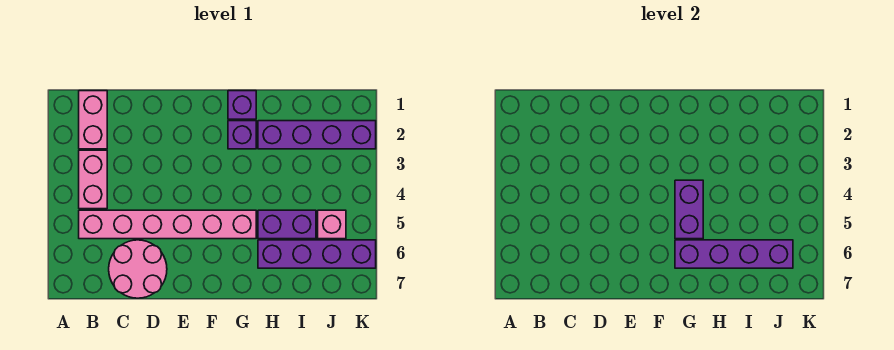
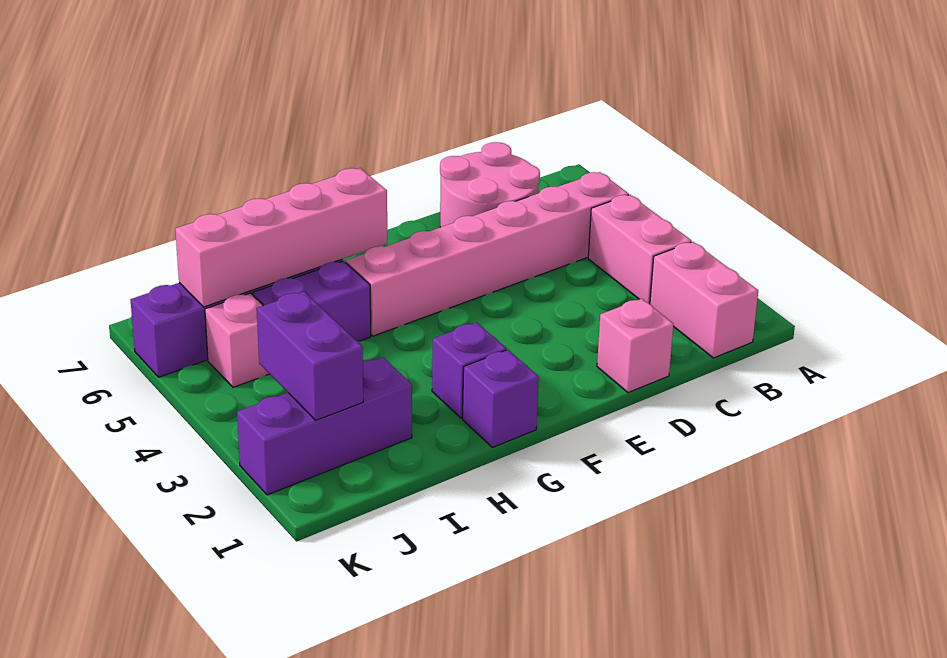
none -> pink brick D1 level 1
purple brick G4:G5 level 2 -> purple brick J2:J3 level 2
purple brick G6:J6 level 2 -> pink brick G6:J6 level 2
purple brick H2:K2 level 1 -> purple brick I2:K2 level 1

